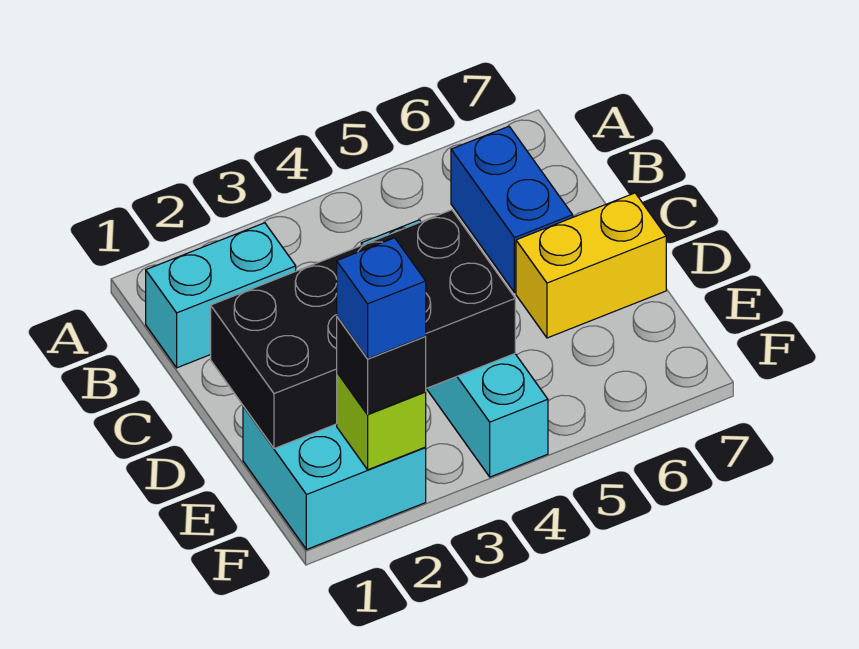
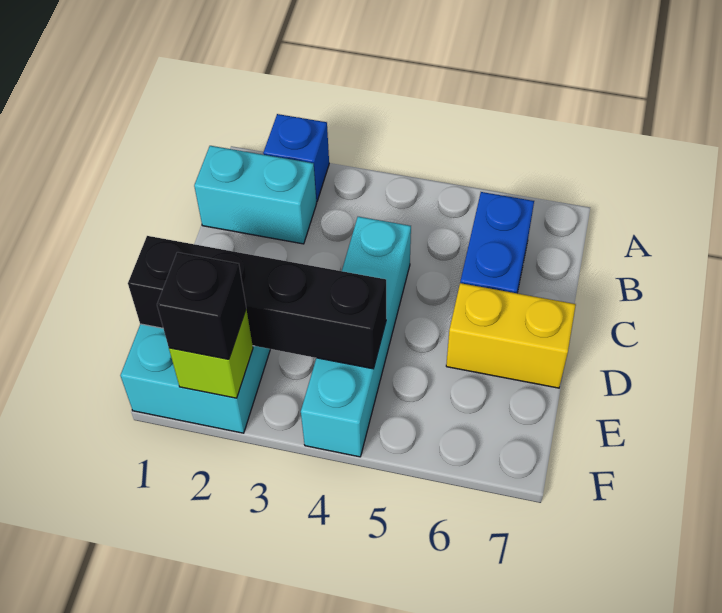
black brick D1:E4 level 2 -> black brick E1:E4 level 2
blue brick F2 level 4 -> blue brick A2 level 1

